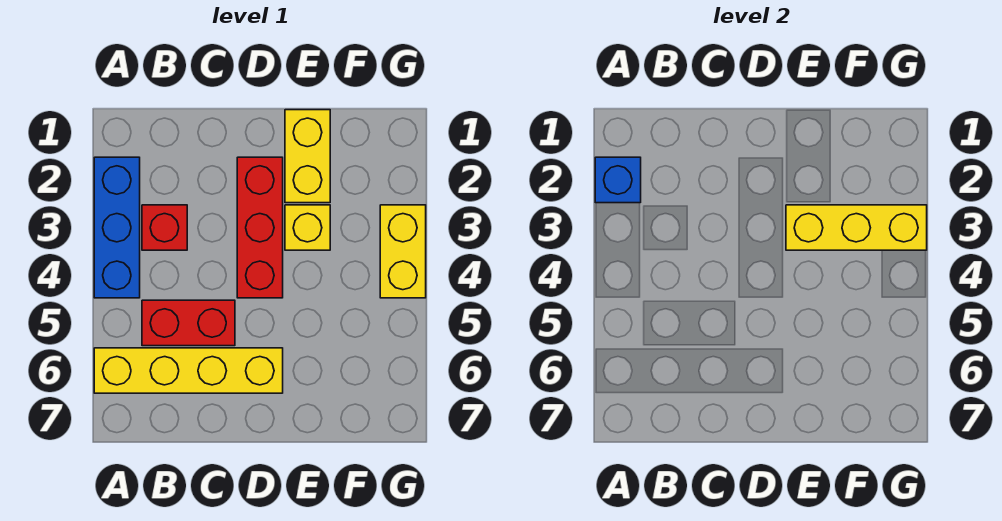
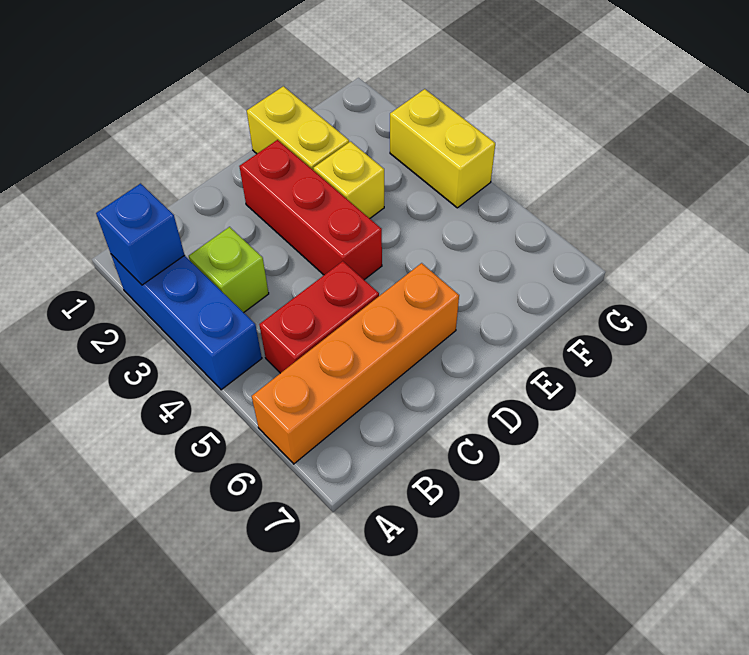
yellow brick A6:D6 level 1 -> orange brick A6:D6 level 1
red brick B3 level 1 -> lime brick B3 level 1
yellow brick E3:G3 level 2 -> none

